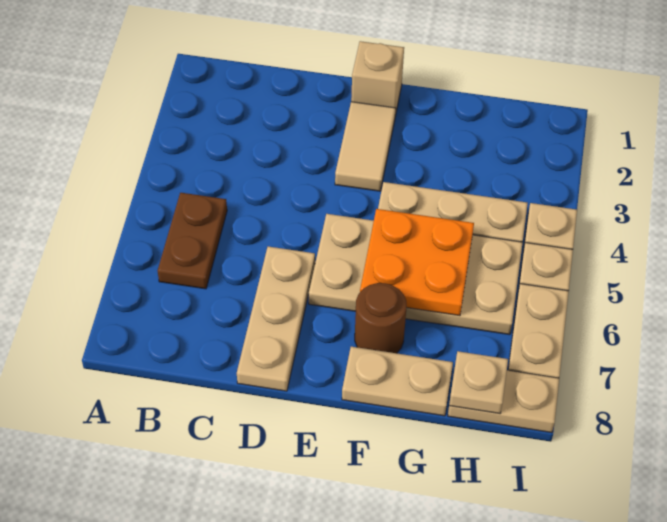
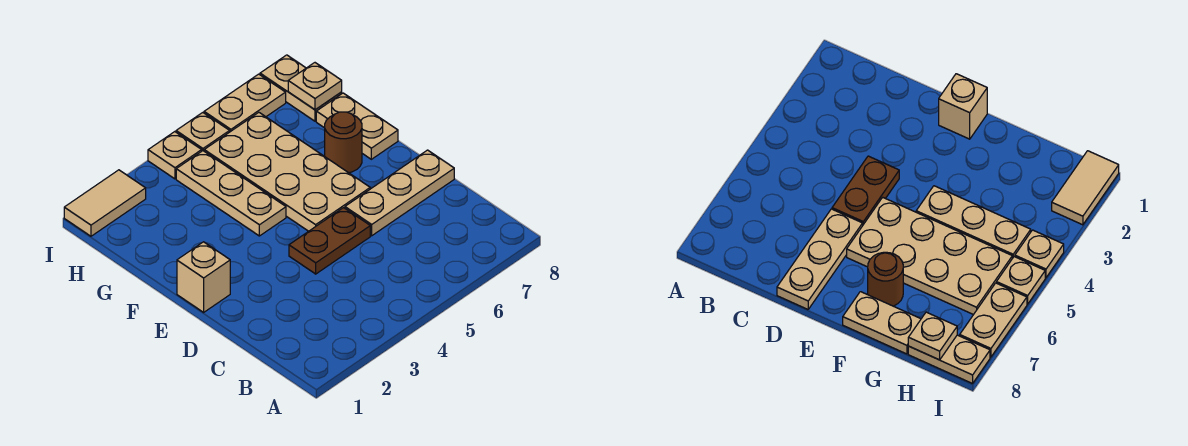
brown plate B5:B6 level 1 -> brown plate D4:D5 level 1
tan tile E2:E3 level 1 -> tan tile I1:I2 level 1
orange plate F5:G6 level 2 -> none

